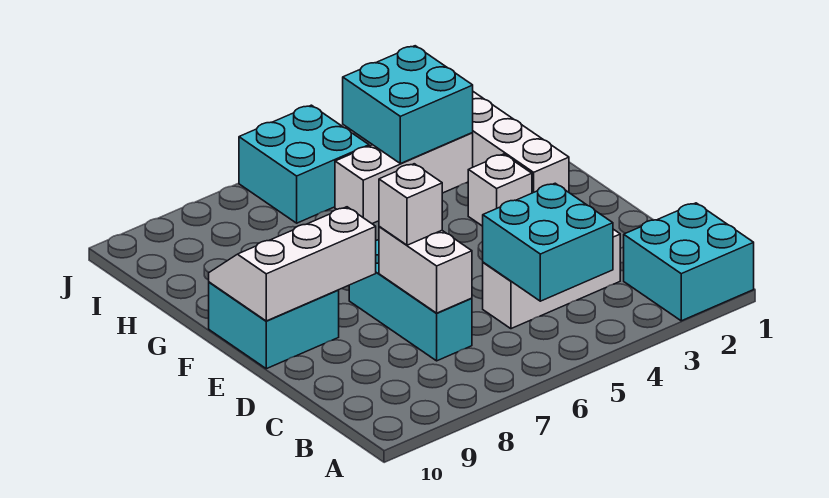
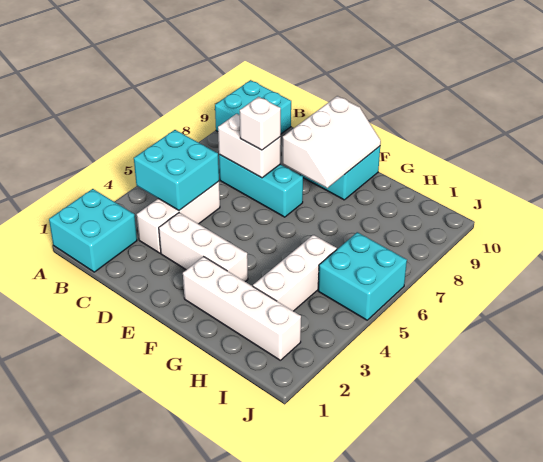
white brick F3 level 1 -> white brick D3:F3 level 1
cyan brick H3:I4 level 2 -> cyan brick A9:B10 level 1

